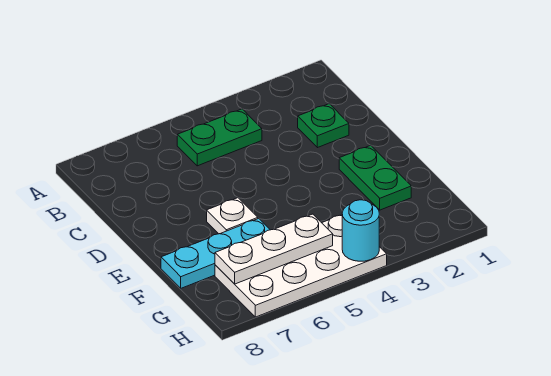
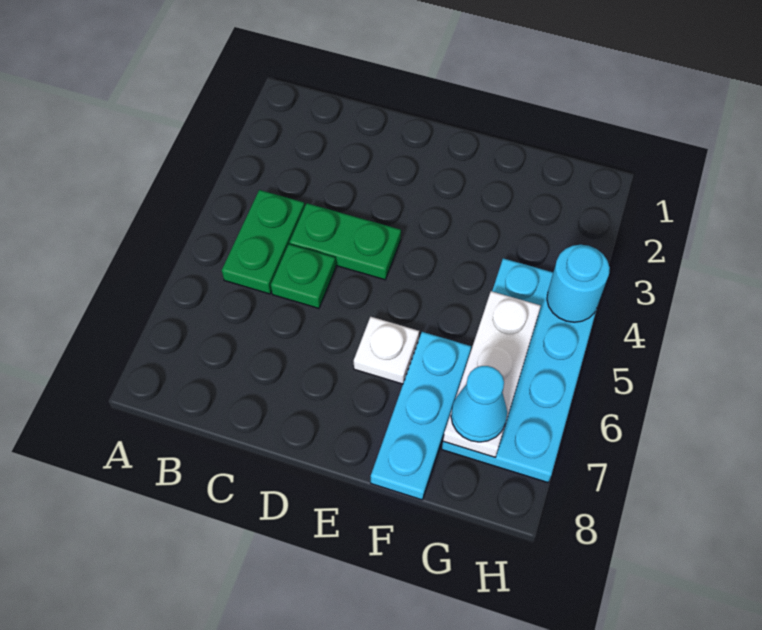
green plate C2 level 1 -> green plate C5 level 1
green plate E2:F2 level 1 -> green plate C4:D4 level 1
white plate G4:H7 level 1 -> cyan plate G4:H7 level 1
none -> cyan cone G7 level 3

